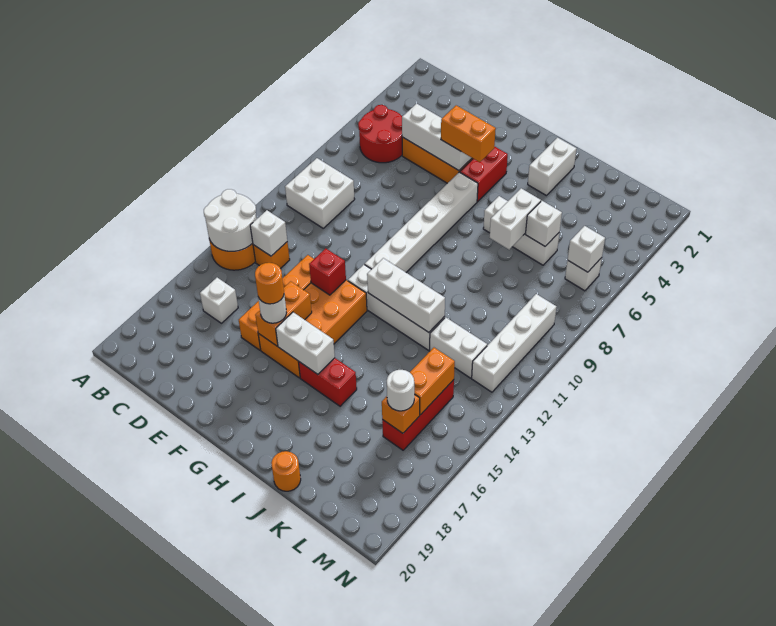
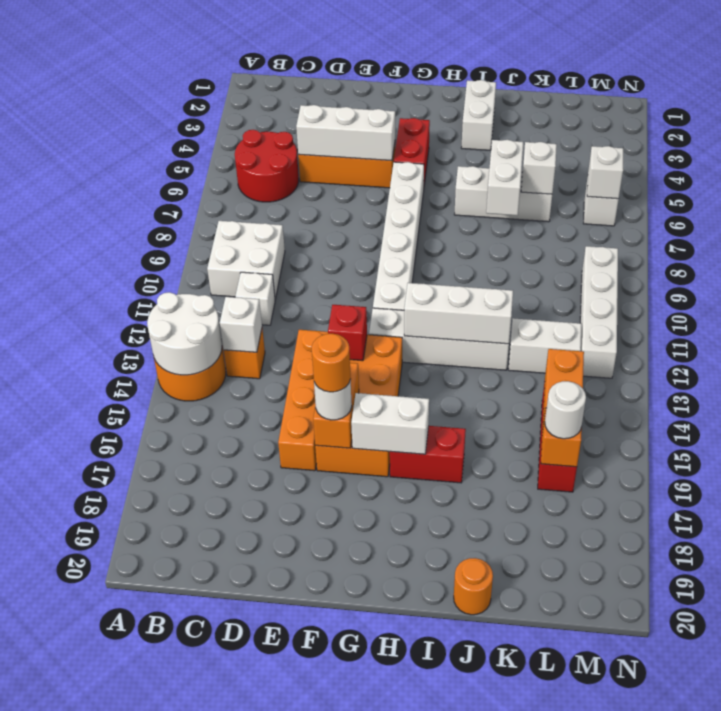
white brick C16 level 1 -> white brick C11 level 1
orange brick F5:G5 level 3 -> none

